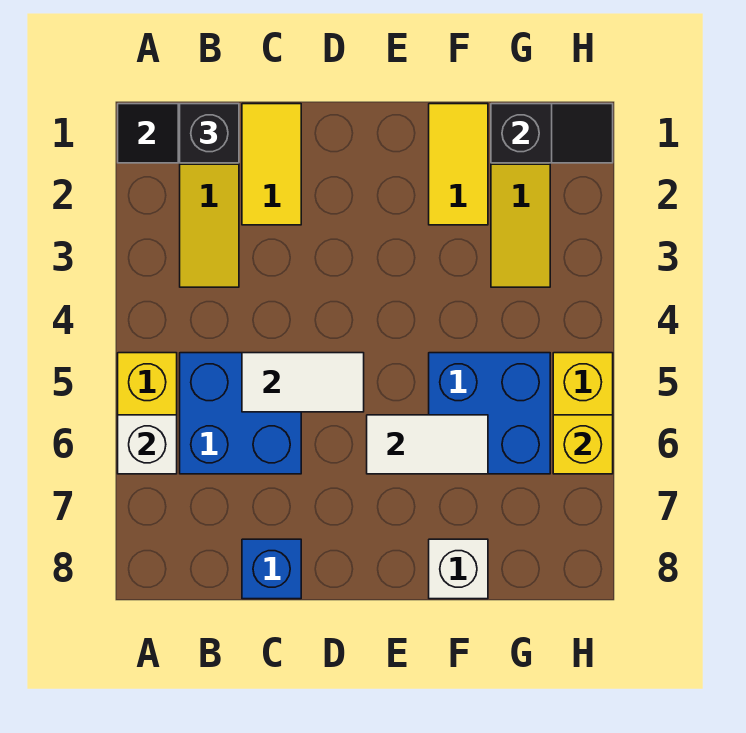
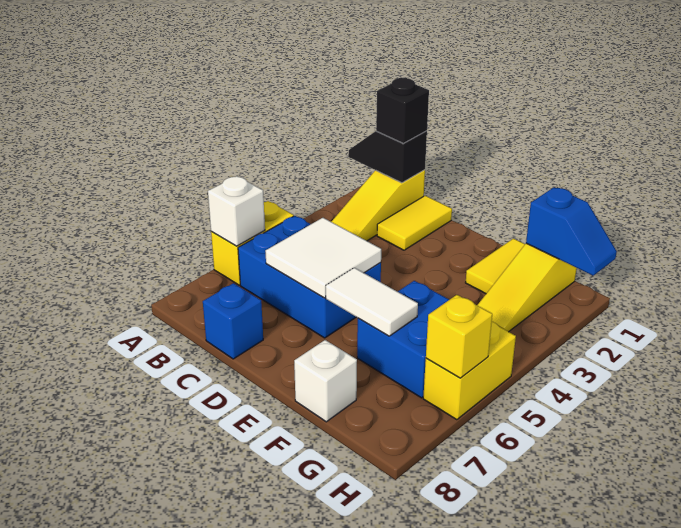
blue brick B5:C6 level 1 -> blue brick B5:D6 level 1
white tile C5:D5 level 2 -> white tile C5:D6 level 2
black slope G1:H1 level 2 top G -> blue slope G1:H1 level 2 top G

